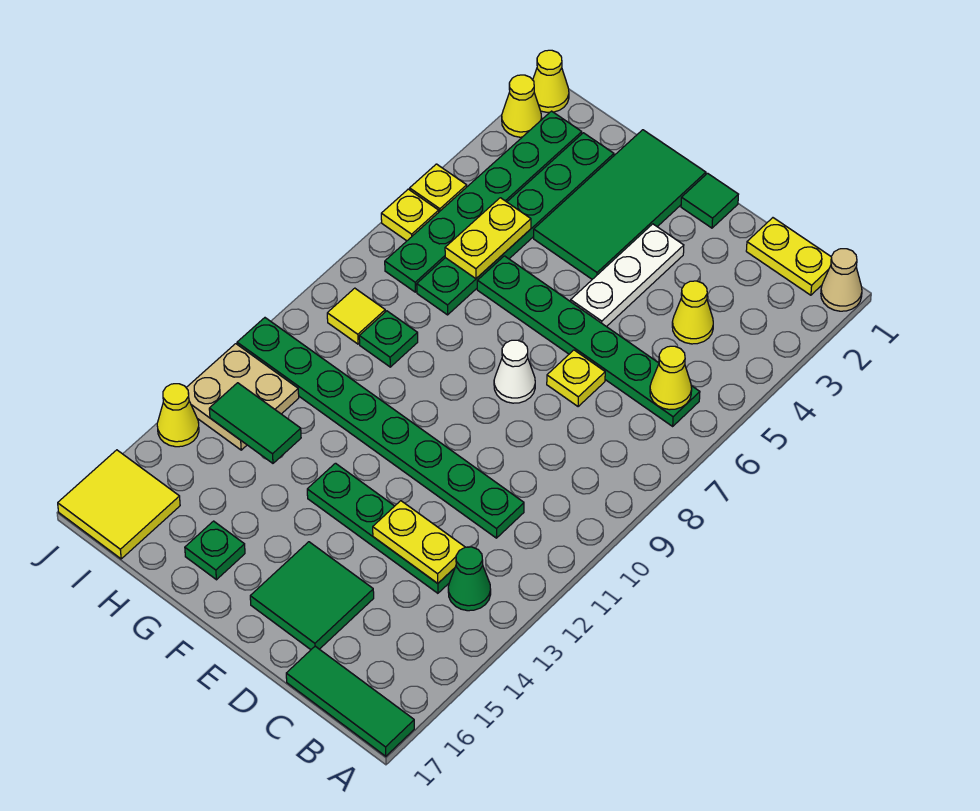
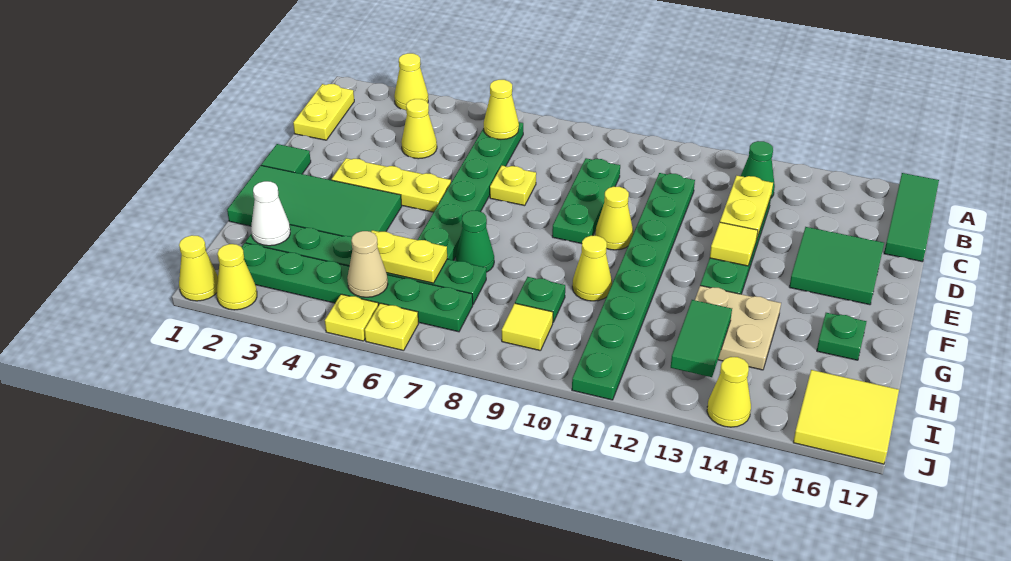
tan cone A1 level 1 -> tan cone I5 level 2
none -> yellow cone A3 level 1
none -> green plate C9:E9 level 1
white plate E3:E5 level 1 -> yellow plate E3:E5 level 1
white cone E8 level 1 -> white cone H2 level 2
none -> yellow cone E10 level 1
none -> yellow tile E13 level 2
none -> green cone G7 level 1
none -> yellow cone G10 level 1
tan plate I12:J13 level 1 -> tan plate G13:H14 level 1

